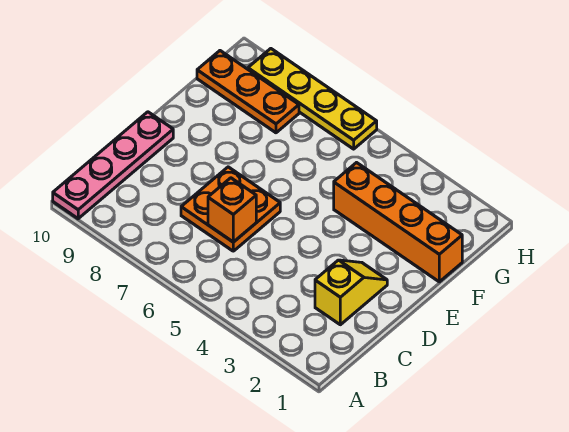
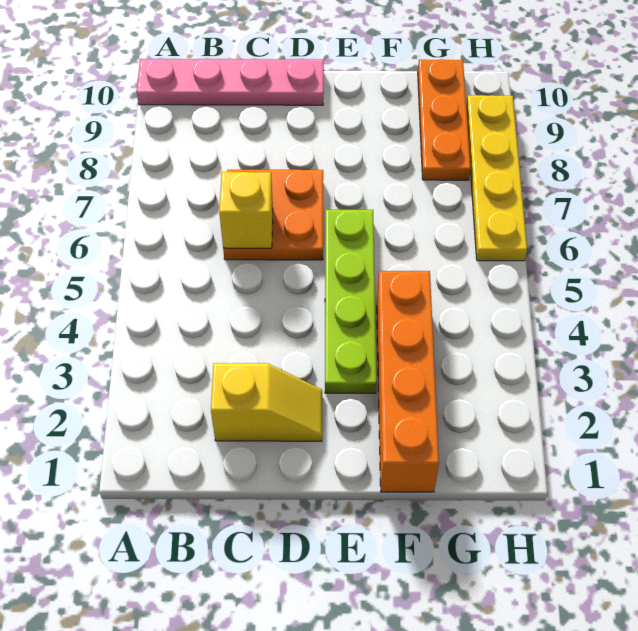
orange brick C6 level 2 -> yellow brick C6 level 2
none -> lime plate E3:E6 level 1

